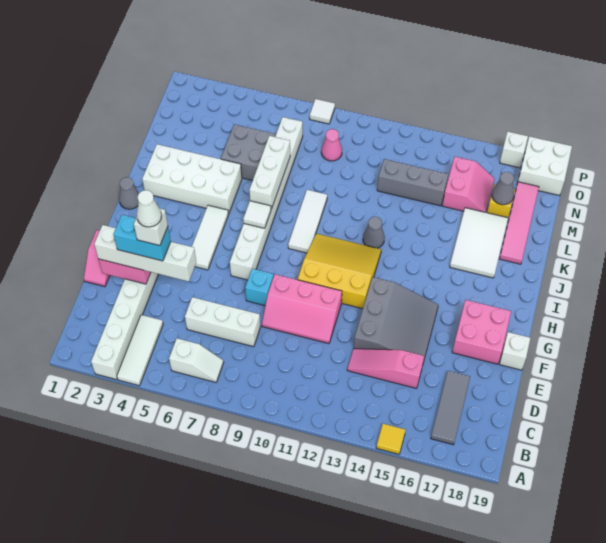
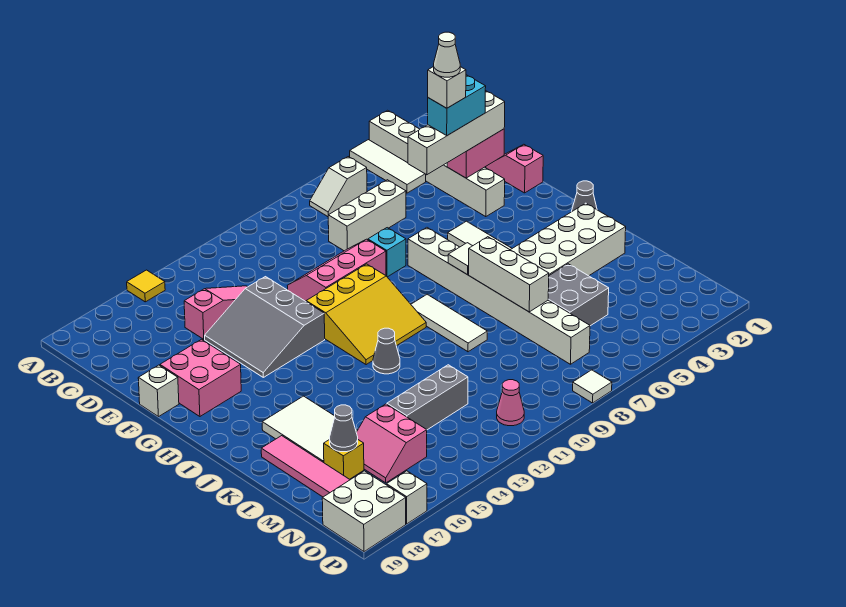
grey tile B17:D17 level 1 -> none
pink cone N9 level 1 -> pink cone O11 level 1

